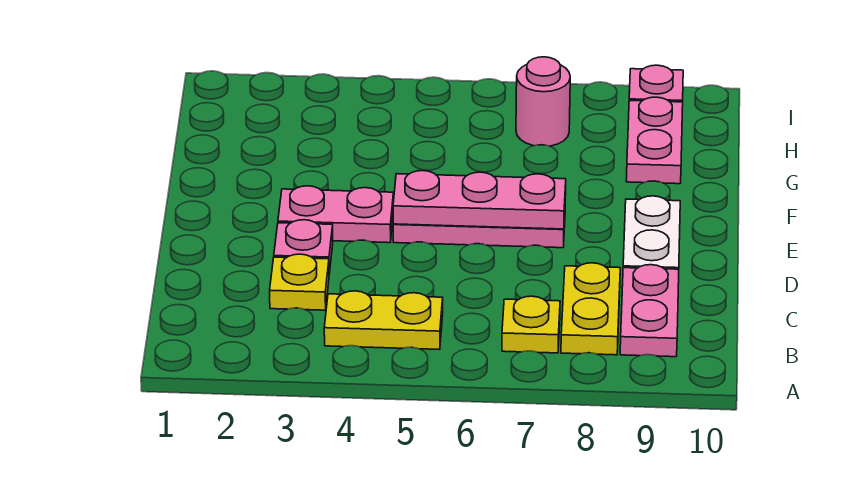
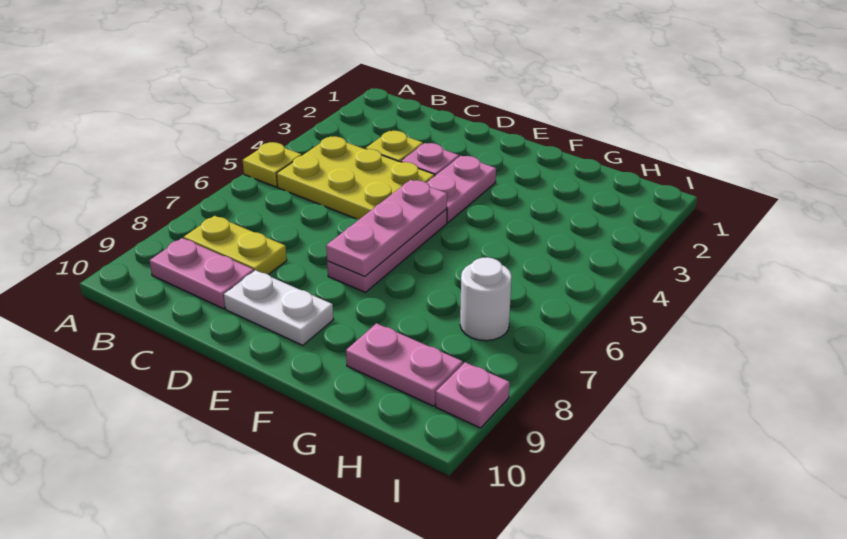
yellow plate B4:B5 level 1 -> yellow plate B4:D5 level 1
yellow plate B7 level 1 -> yellow plate A5 level 1
pink round brick H7 level 1 -> white round brick H7 level 1

